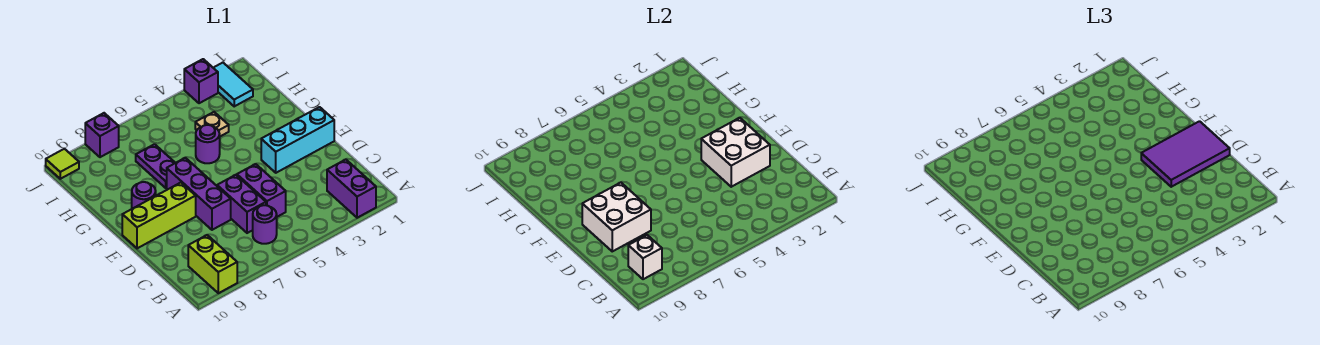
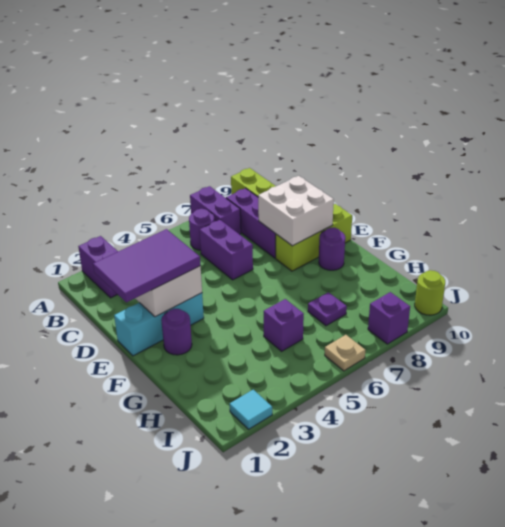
white brick B9 level 2 -> none
purple brick C5:D5 level 1 -> purple brick A7:B7 level 1
purple brick D7:F7 level 1 -> purple brick B8:D8 level 1
purple round brick G5 level 1 -> purple round brick F2 level 1
purple plate G7:H7 level 1 -> purple plate H7 level 1
tan plate H4 level 1 -> tan plate J6 level 1
cyan tile I2:J2 level 1 -> cyan tile J2 level 1
purple brick J3 level 1 -> purple brick H5 level 1
lime tile J10 level 1 -> lime round brick J10 level 1

